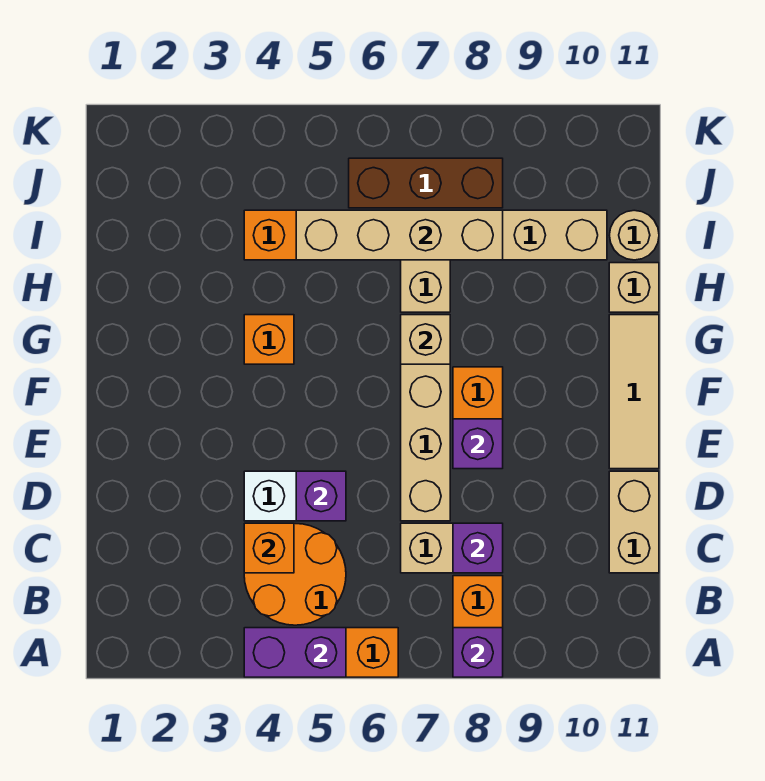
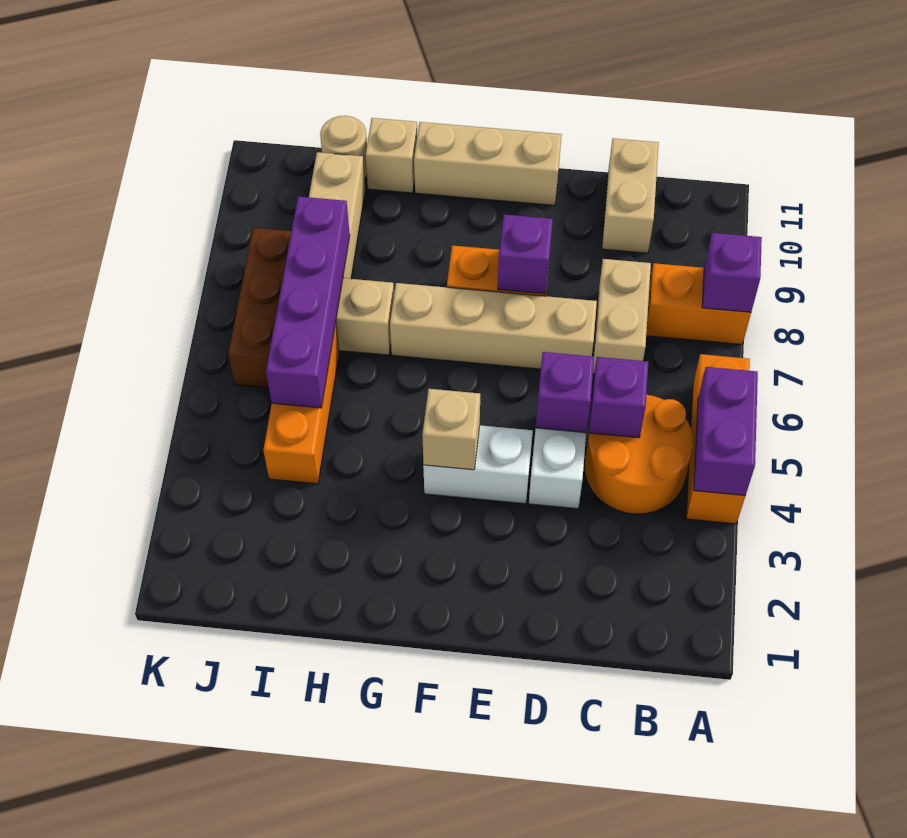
orange brick C4 level 2 -> none
purple brick C8 level 2 -> purple brick C5 level 2
tan brick C11:D11 level 1 -> tan brick C10:C11 level 1
none -> white brick E4:F4 level 1
tan tile E11:G11 level 1 -> tan brick E11:G11 level 1
orange brick G4 level 1 -> none
tan brick G7 level 2 -> tan brick F4 level 2
tan brick I5:I8 level 2 -> purple brick I5:I8 level 2

